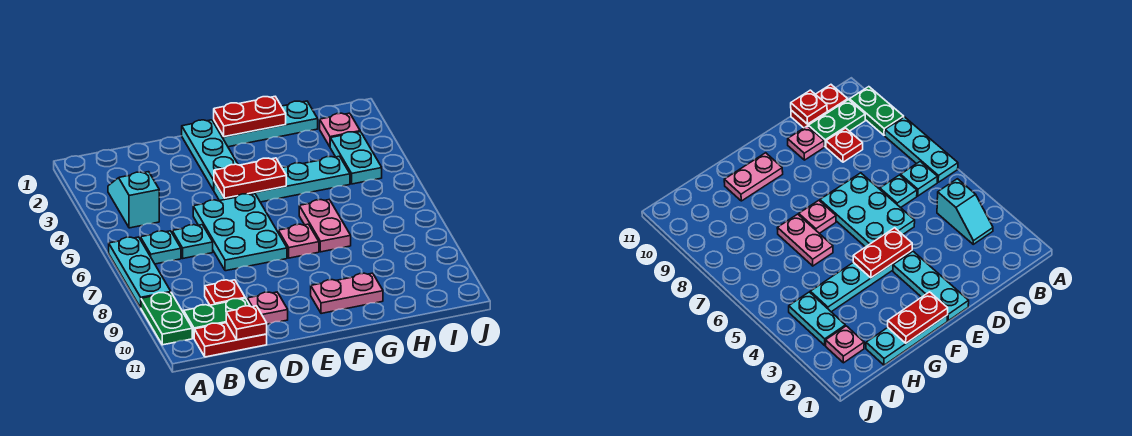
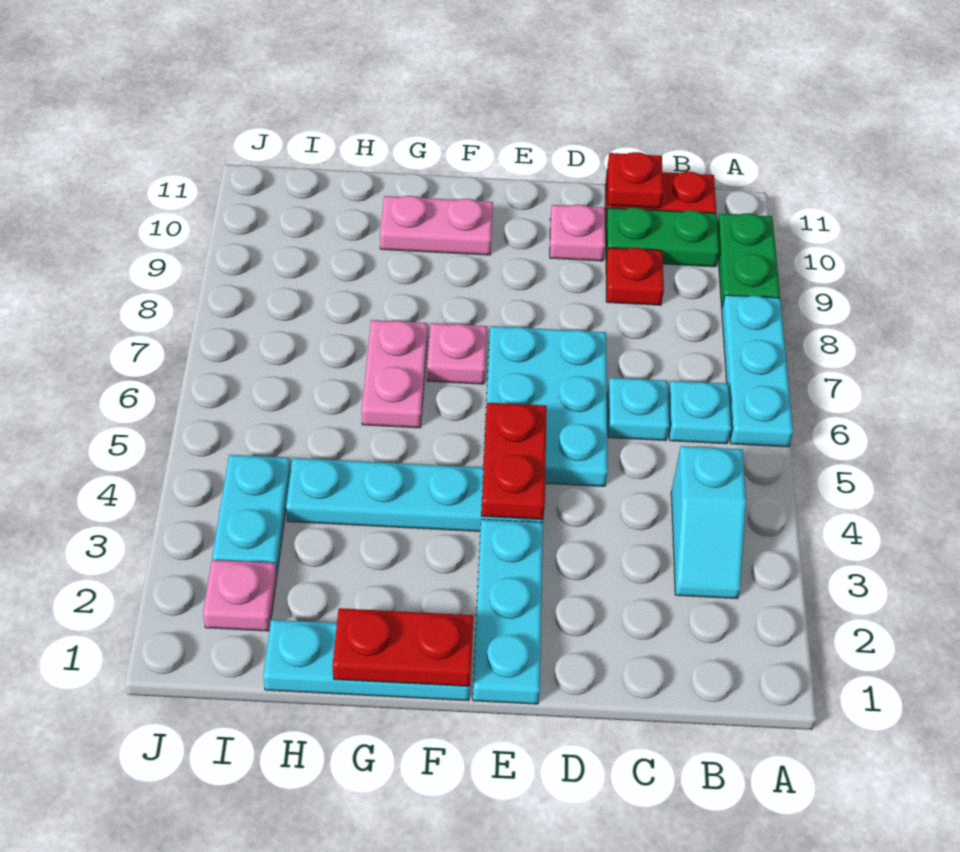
red plate E4:F4 level 2 -> red plate E4:E5 level 2

